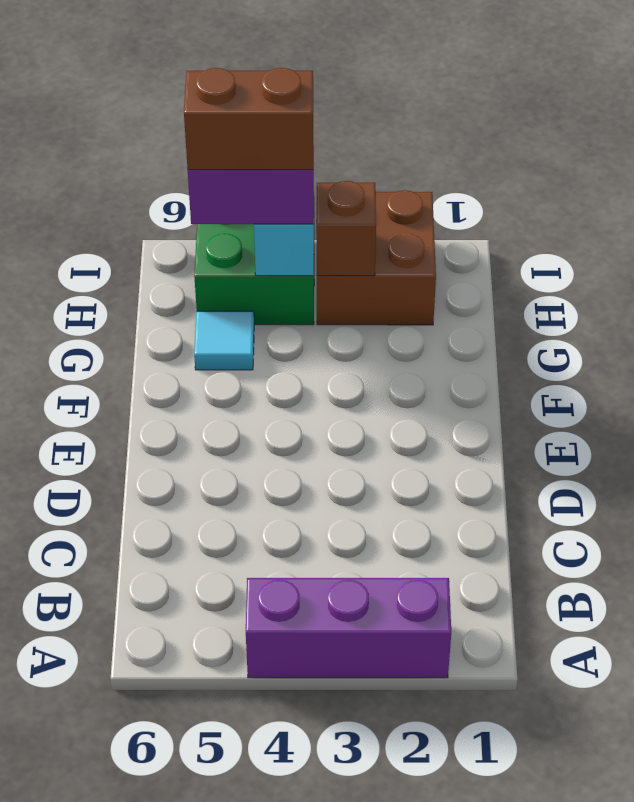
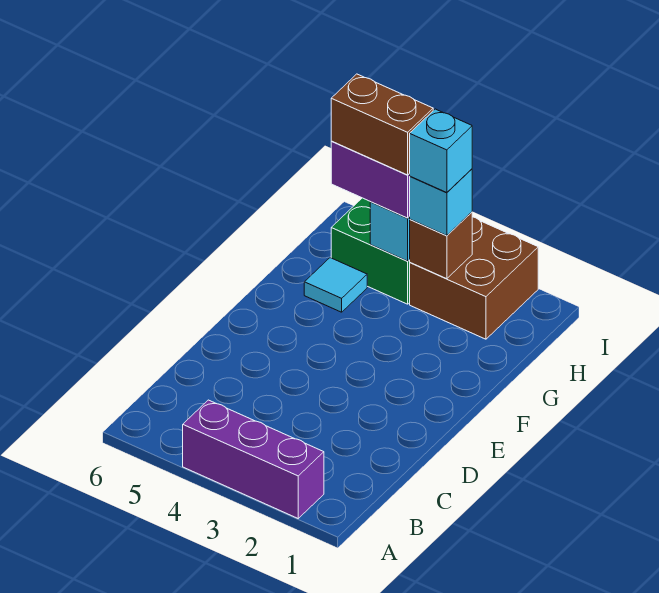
none -> cyan brick H3 level 3
none -> cyan brick H3 level 4

